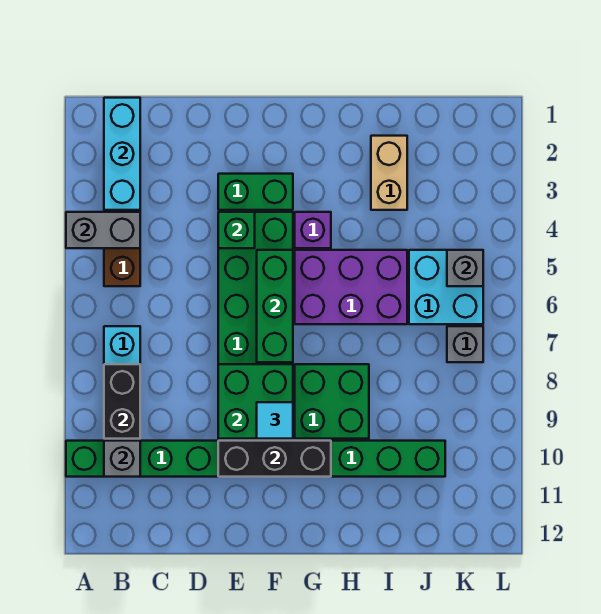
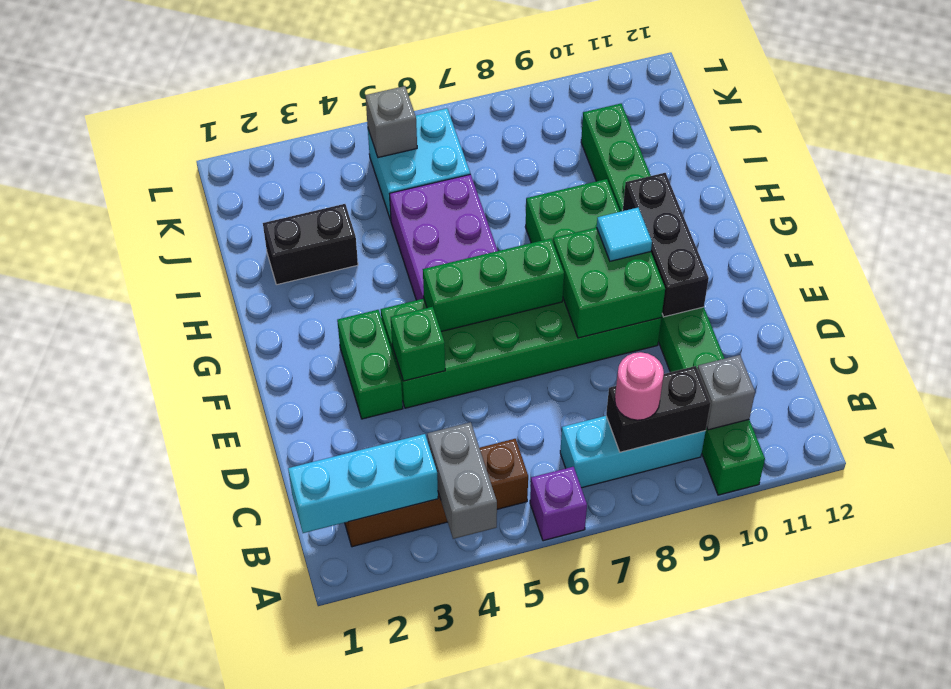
none -> pink round brick B8 level 3
purple brick G4 level 1 -> purple brick A6 level 1
tan brick I2:I3 level 1 -> black brick I2:I3 level 1
grey brick K7 level 1 -> none

